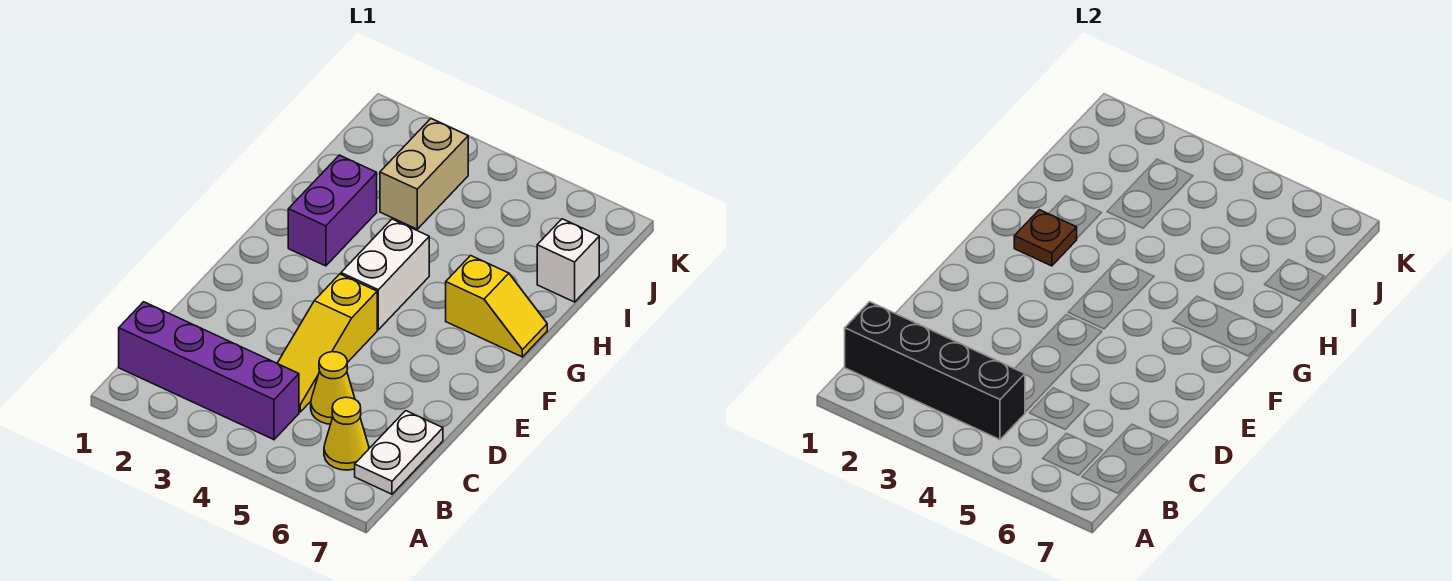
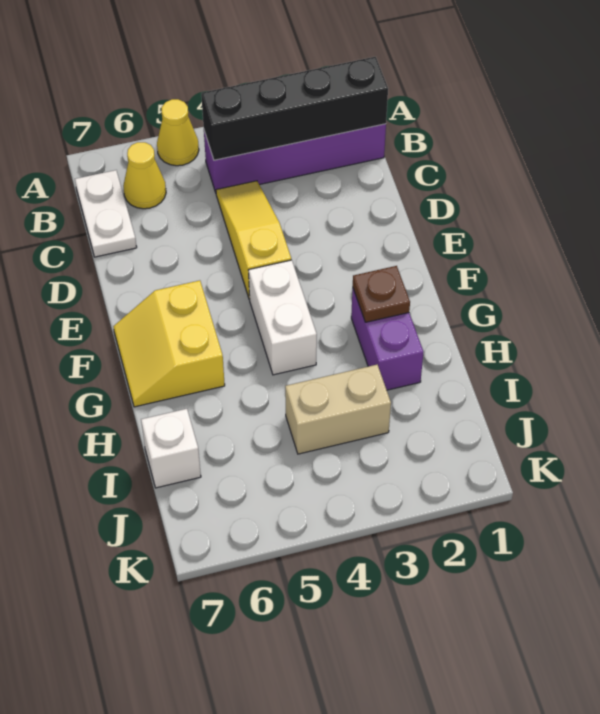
yellow cone C5 level 1 -> yellow cone A5 level 1
yellow slope G6:G7 level 1 top 6 -> yellow slope F6:G7 level 1 top 6
tan brick I3:J3 level 1 -> tan brick I3:I4 level 1

